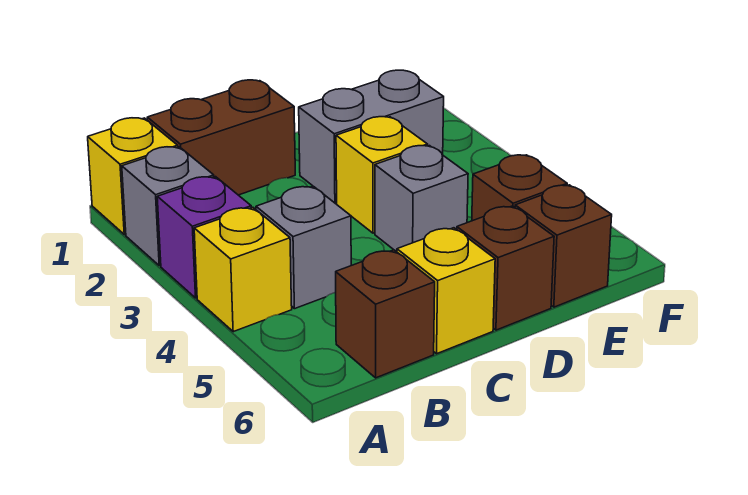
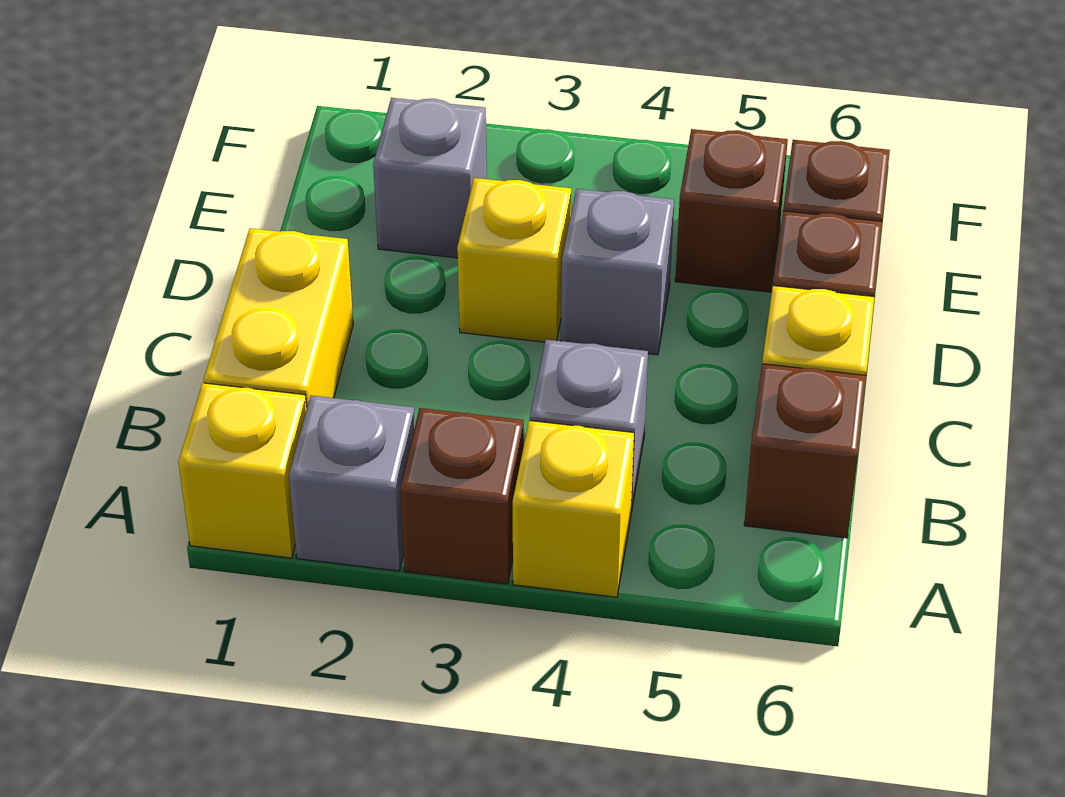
purple brick A3 level 1 -> brown brick A3 level 1
brown brick B1:C1 level 1 -> yellow brick B1:C1 level 1
grey brick D2:E2 level 1 -> grey brick E2 level 1

